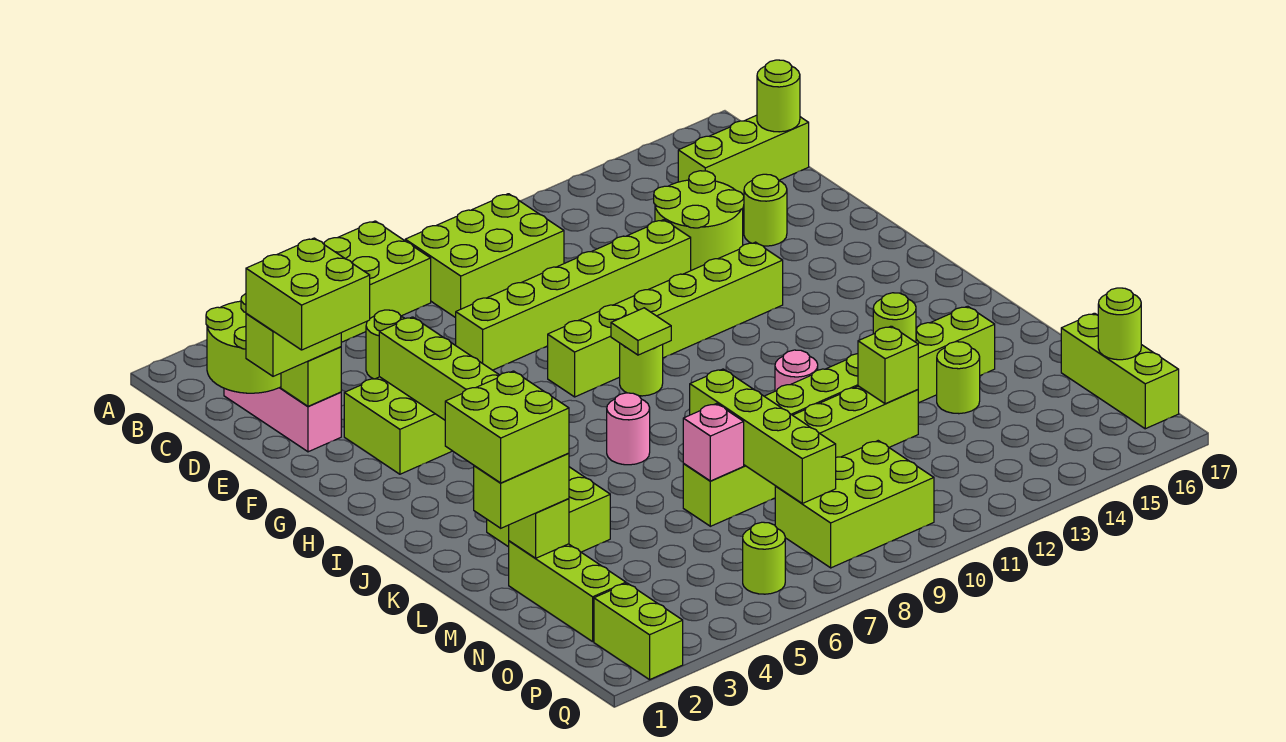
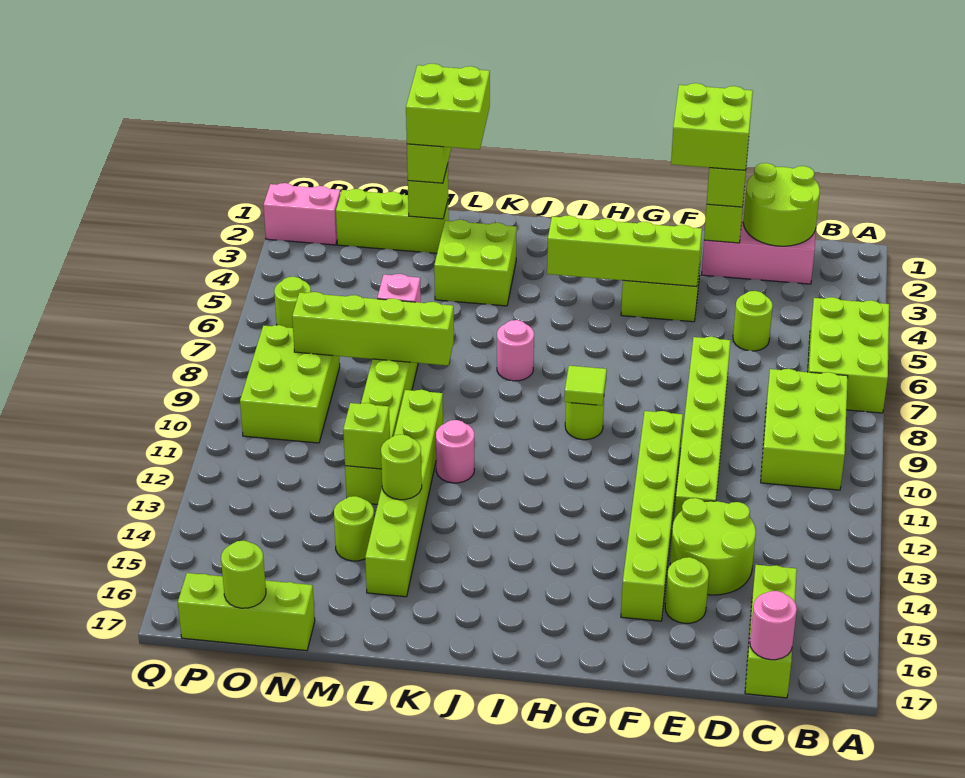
lime round brick C17 level 2 -> pink round brick C17 level 2
lime brick G8:G13 level 1 -> lime brick F10:F15 level 1
lime brick P2:Q2 level 1 -> pink brick P2:Q2 level 1

